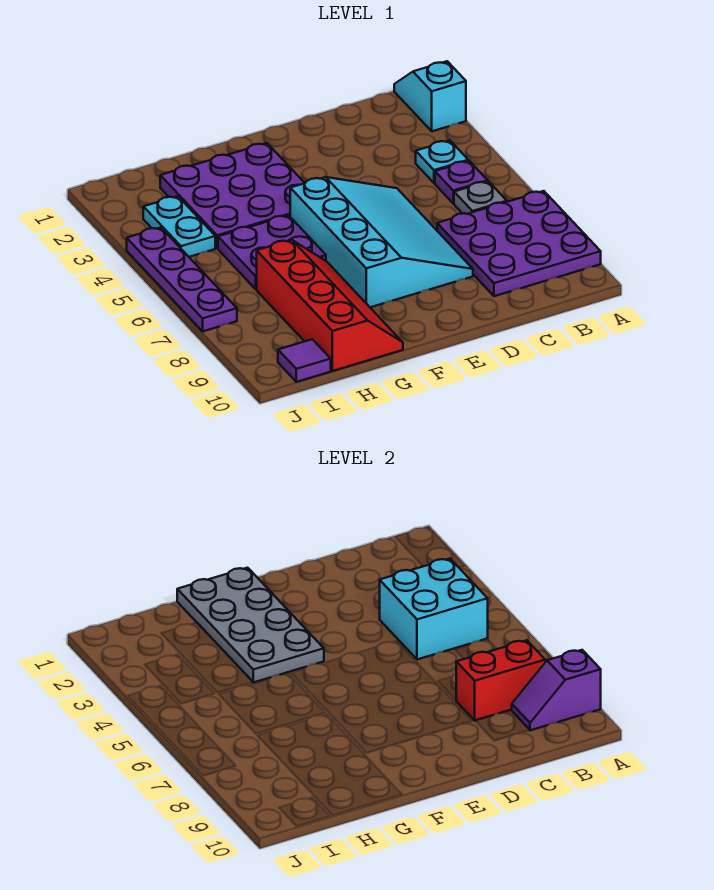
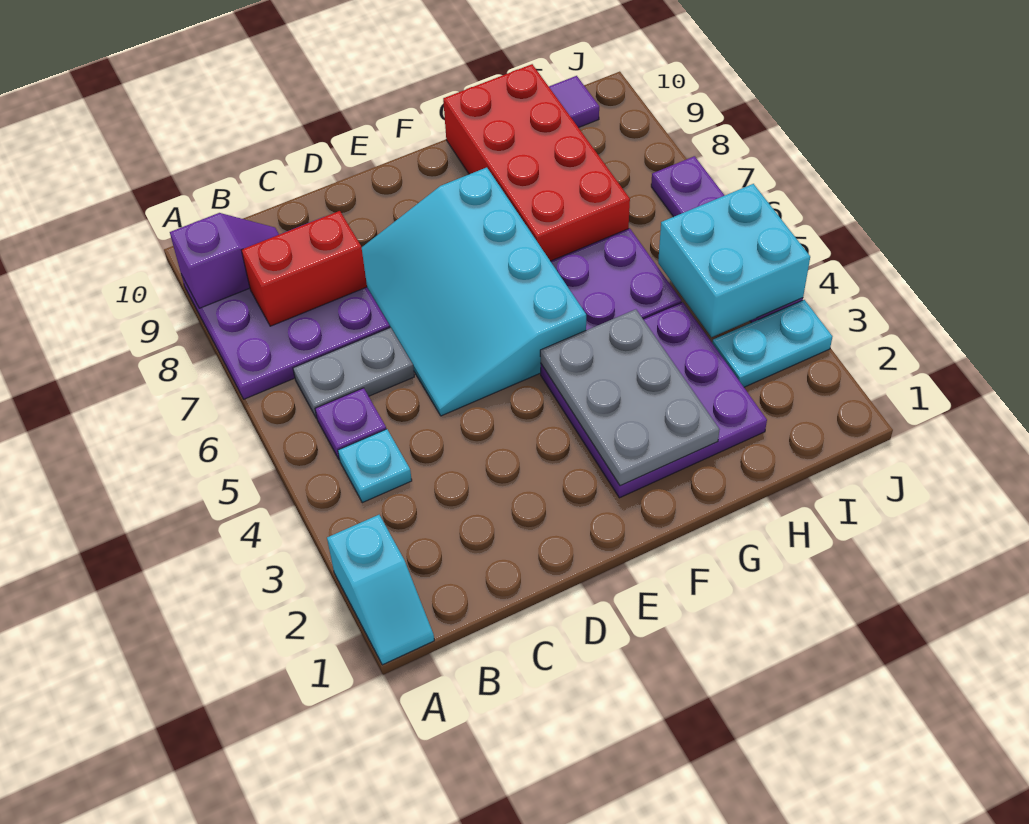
cyan brick B4:C5 level 2 -> cyan brick I4:J5 level 2
grey plate B6 level 1 -> grey plate B6:C6 level 1
grey plate F1:G4 level 2 -> grey plate F2:G4 level 2
red slope G7:H10 level 1 top H -> red brick G7:H10 level 1
cyan plate I3:I4 level 1 -> cyan plate I3:J3 level 1

